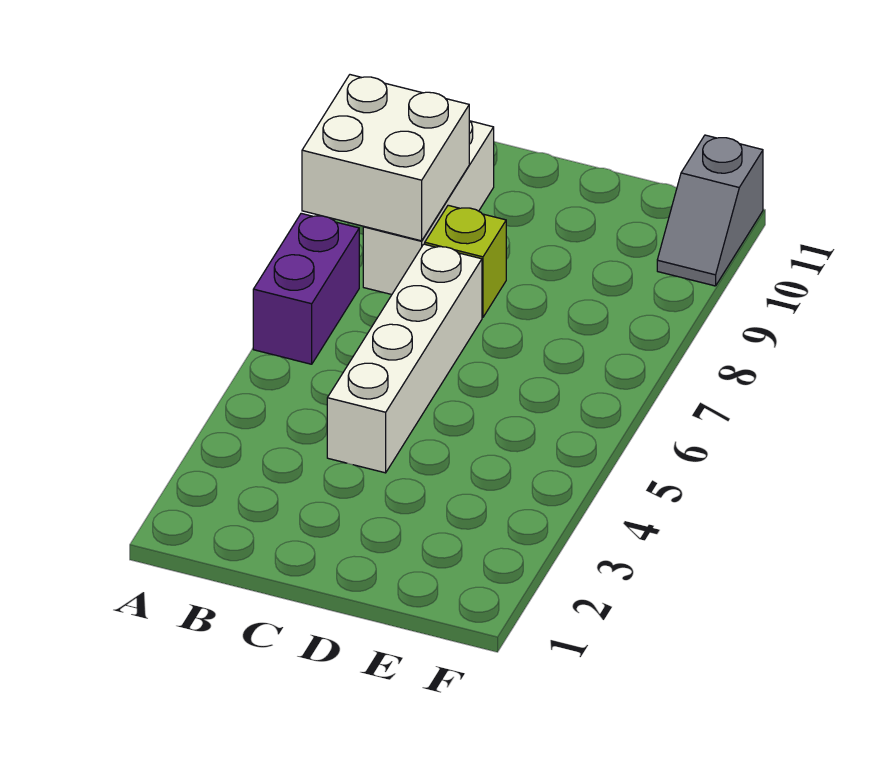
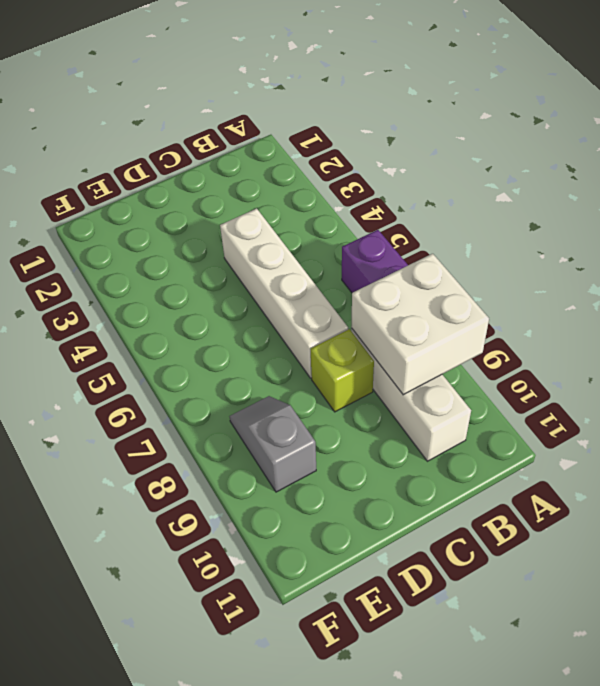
grey slope F10:F11 level 1 top 11 -> grey slope E8:E9 level 1 top 9

